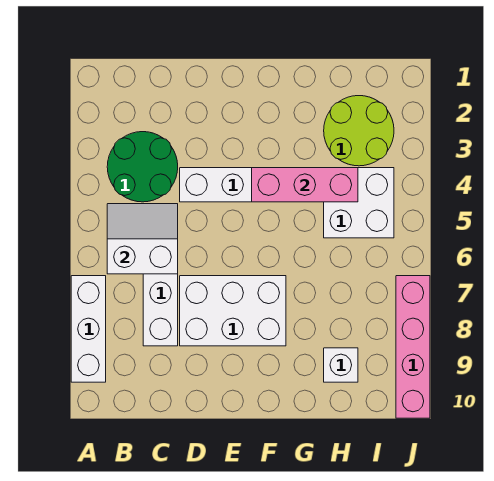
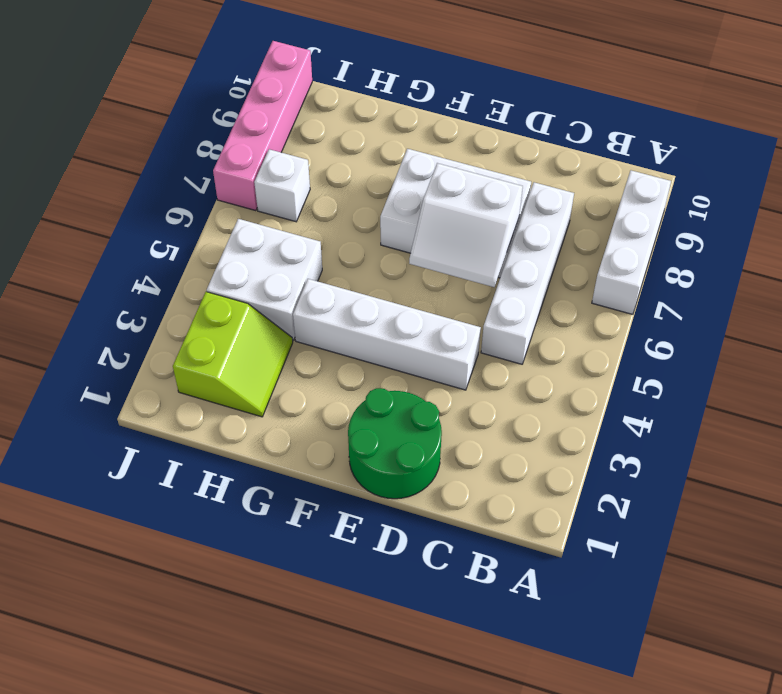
green round brick B3:C4 level 1 -> green round brick D1:E2 level 1
white slope B5:C6 level 2 top 6 -> white slope D6:E7 level 2 top 7
pink brick F4:H4 level 2 -> none
lime round brick H2:I3 level 1 -> lime slope H2:I3 level 1 top I
white brick H9 level 1 -> white brick I7 level 1

